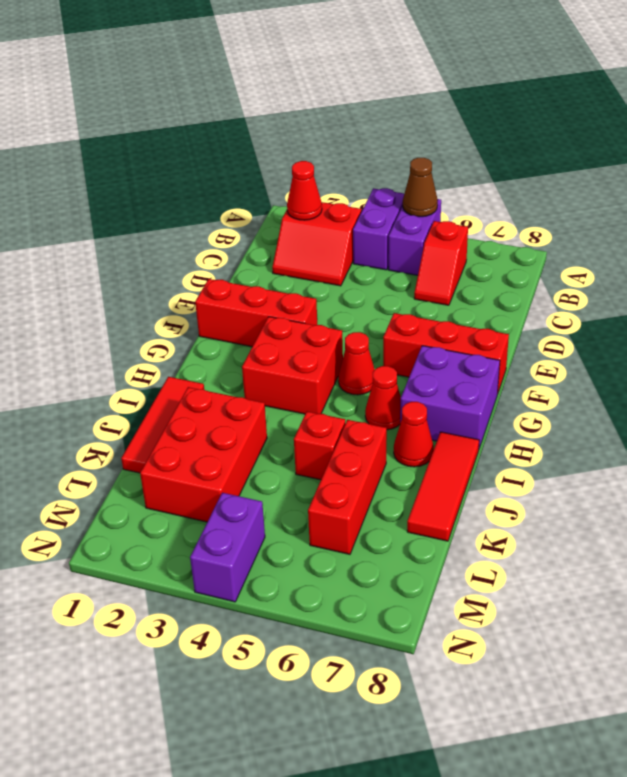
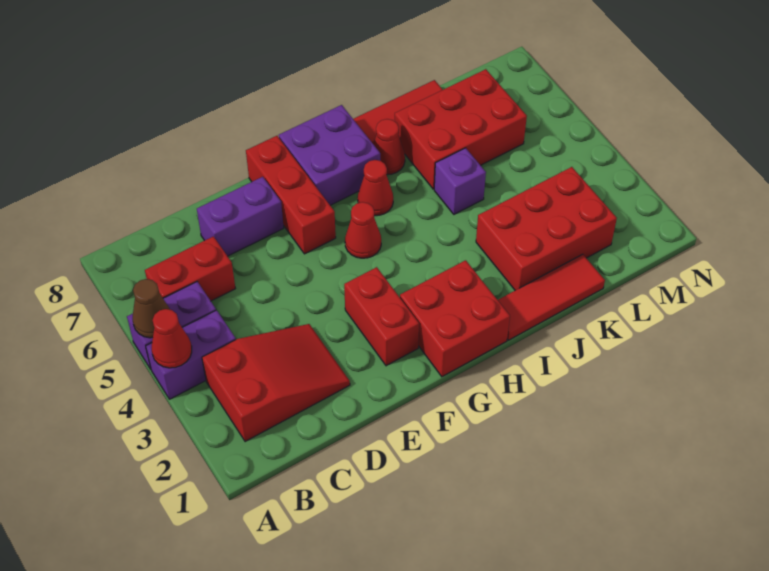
red slope B2:C3 level 1 top B -> red slope B2:D3 level 1 top B
red cone B2 level 2 -> red cone A4 level 2
red slope B6:C6 level 1 top B -> red brick B6:C6 level 1
red brick F1:F3 level 1 -> red brick F2:F3 level 1
red brick G3:H4 level 1 -> red brick G1:H2 level 1
red brick J5 level 1 -> purple brick J5 level 1
red brick J6:L6 level 1 -> red brick J6:L7 level 1
purple brick M4:N4 level 1 -> purple brick D7:E7 level 1

